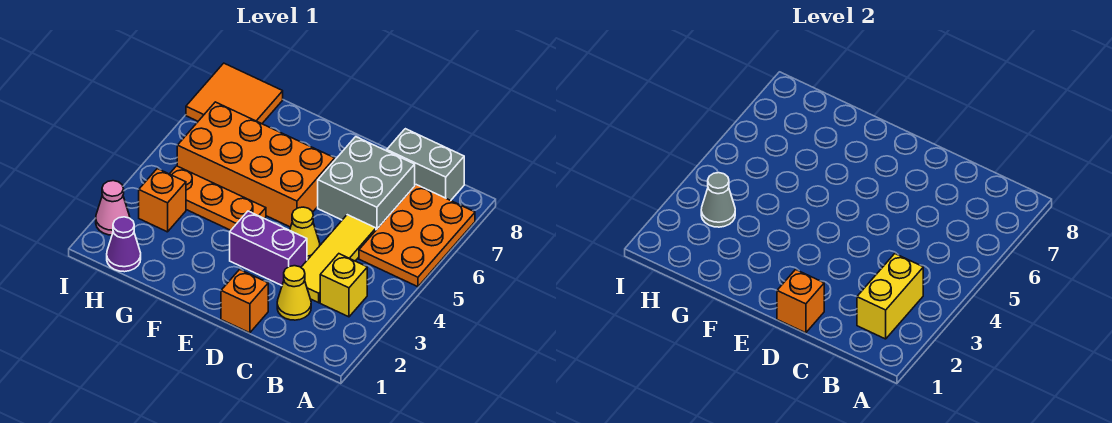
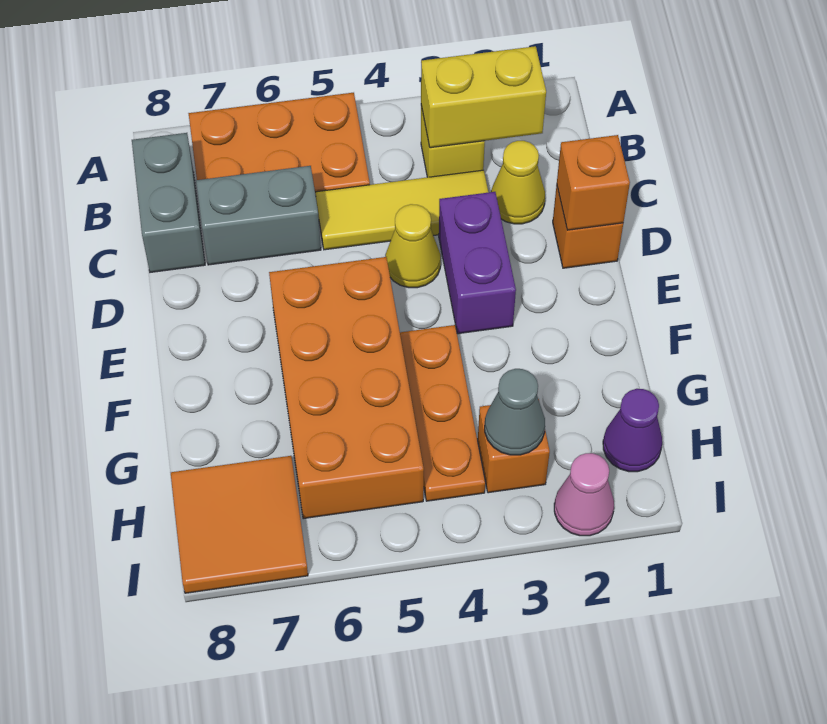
grey brick C6:D7 level 1 -> grey brick C6:C7 level 1

